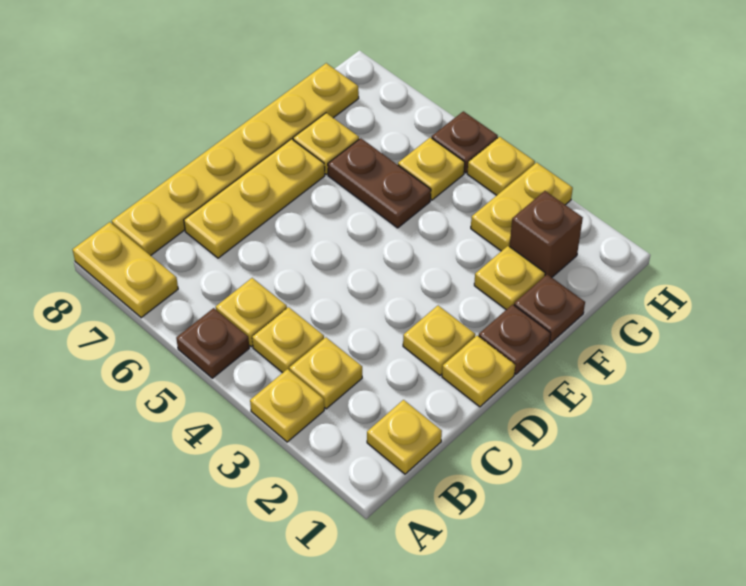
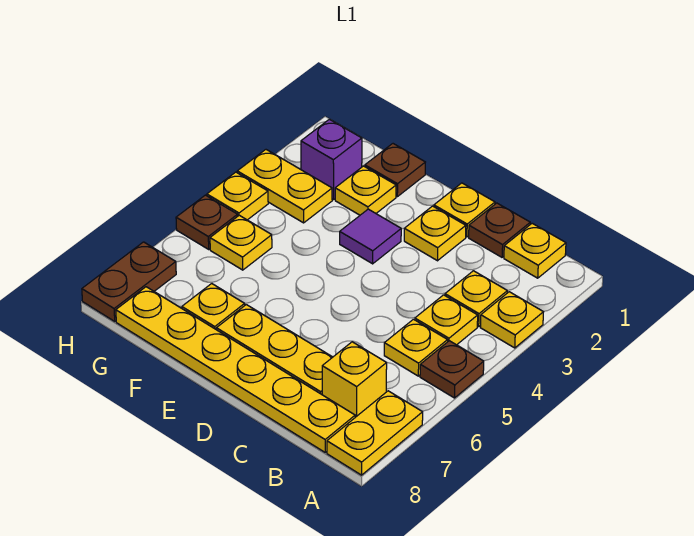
none -> yellow brick B7 level 1
brown plate E1 level 1 -> brown plate C1 level 1
none -> purple tile E3 level 1
brown plate F5:F6 level 1 -> brown plate H7:H8 level 1
brown brick G2 level 1 -> purple brick G2 level 1

